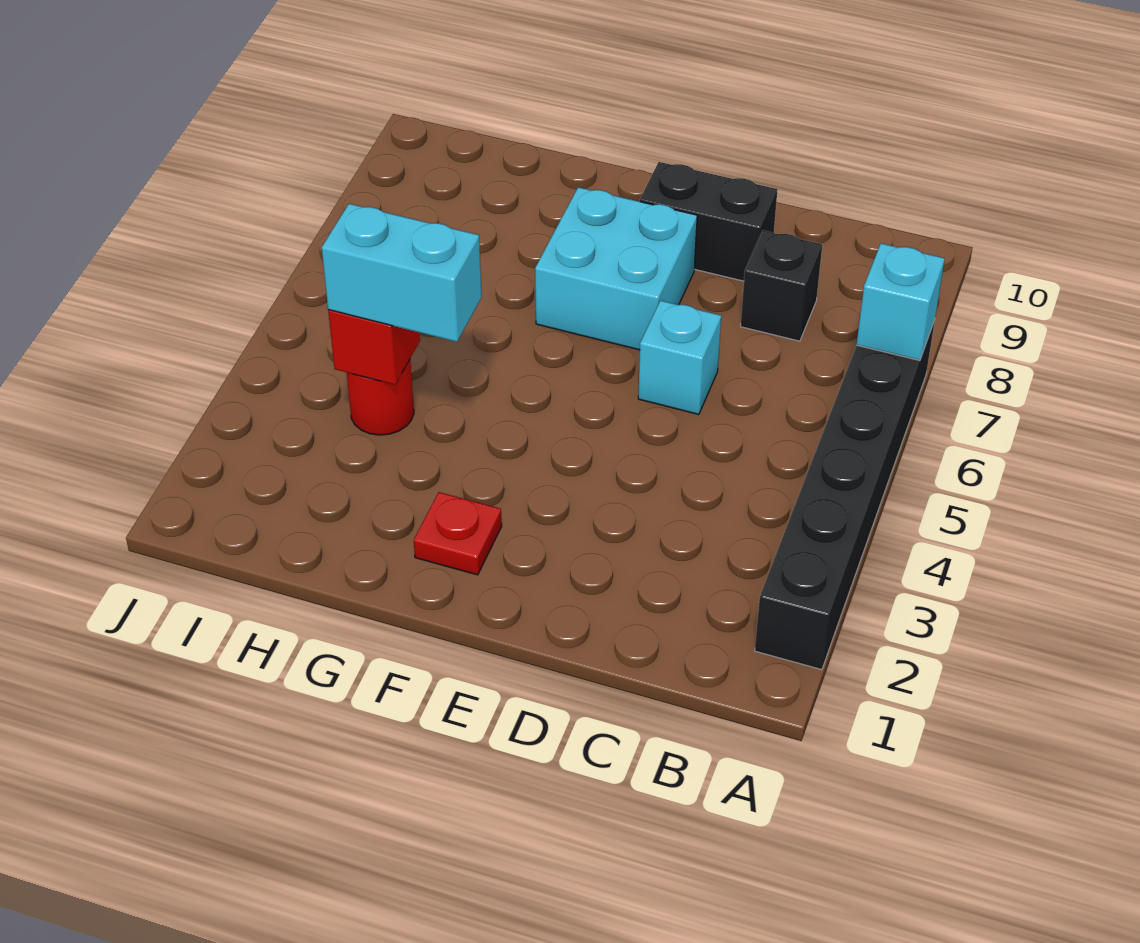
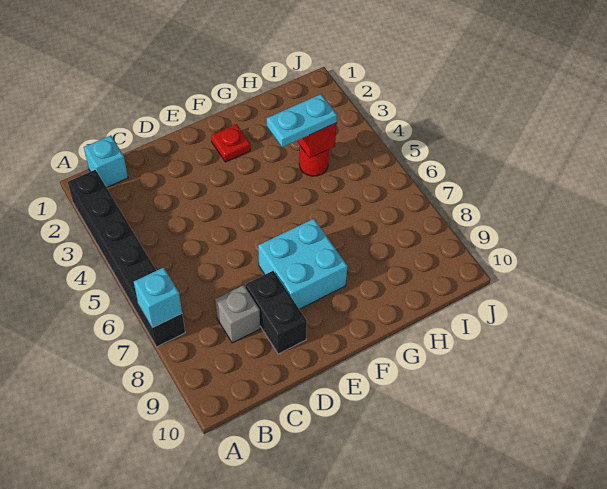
black brick C8 level 1 -> grey brick C8 level 1
cyan brick D6 level 1 -> cyan brick B1 level 1
black brick D9:E9 level 1 -> black brick D8:D9 level 1
cyan brick G4:H4 level 3 -> cyan plate G4:H4 level 3

